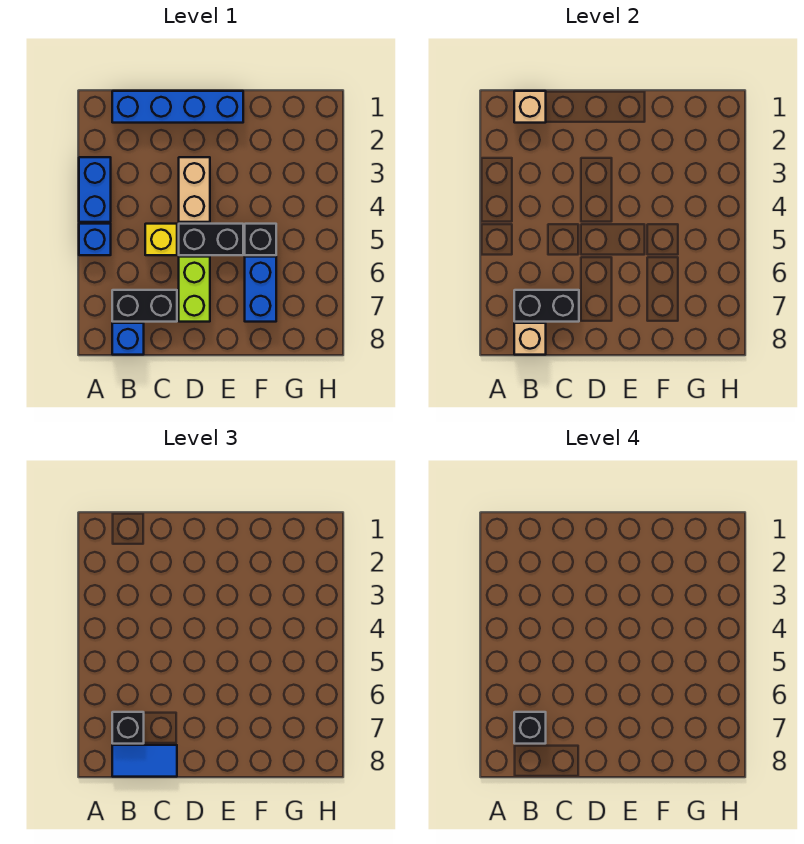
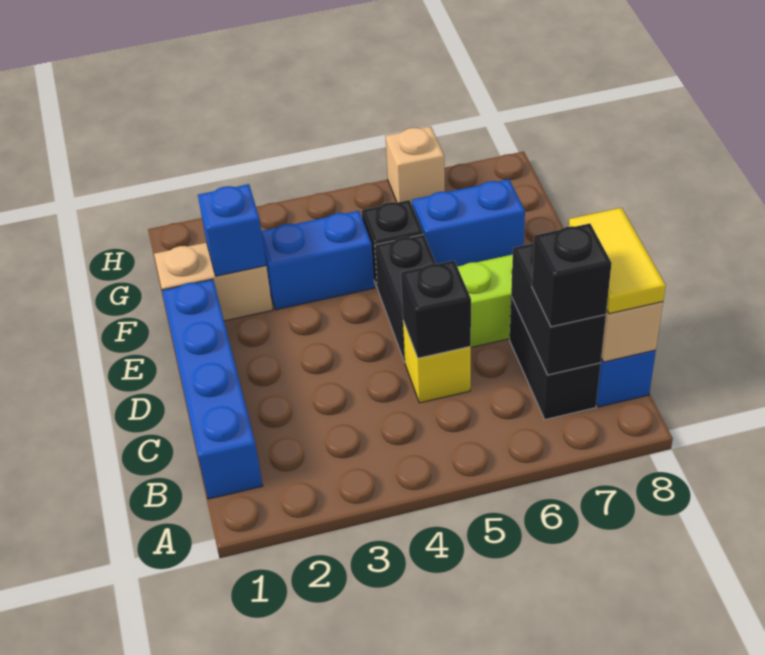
blue brick A3:A4 level 1 -> blue brick F3:F4 level 1
blue brick A5 level 1 -> blue brick F2 level 2
tan brick B1 level 2 -> tan brick H6 level 1
black brick B7 level 4 -> black brick C5 level 2
blue tile B8:C8 level 3 -> yellow tile B8:C8 level 3
tan brick D3:D4 level 1 -> tan brick F1:F2 level 1

